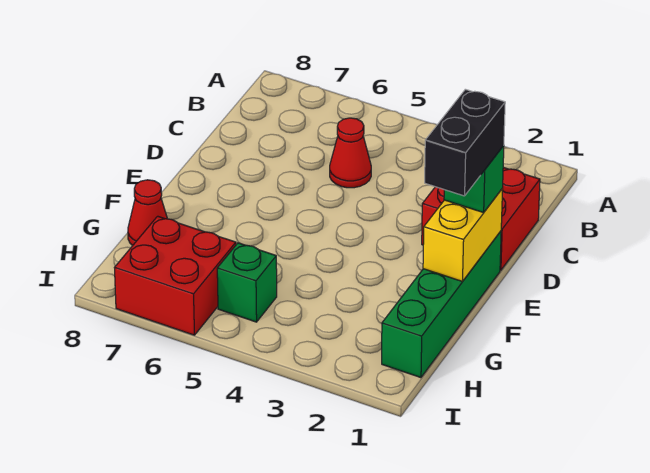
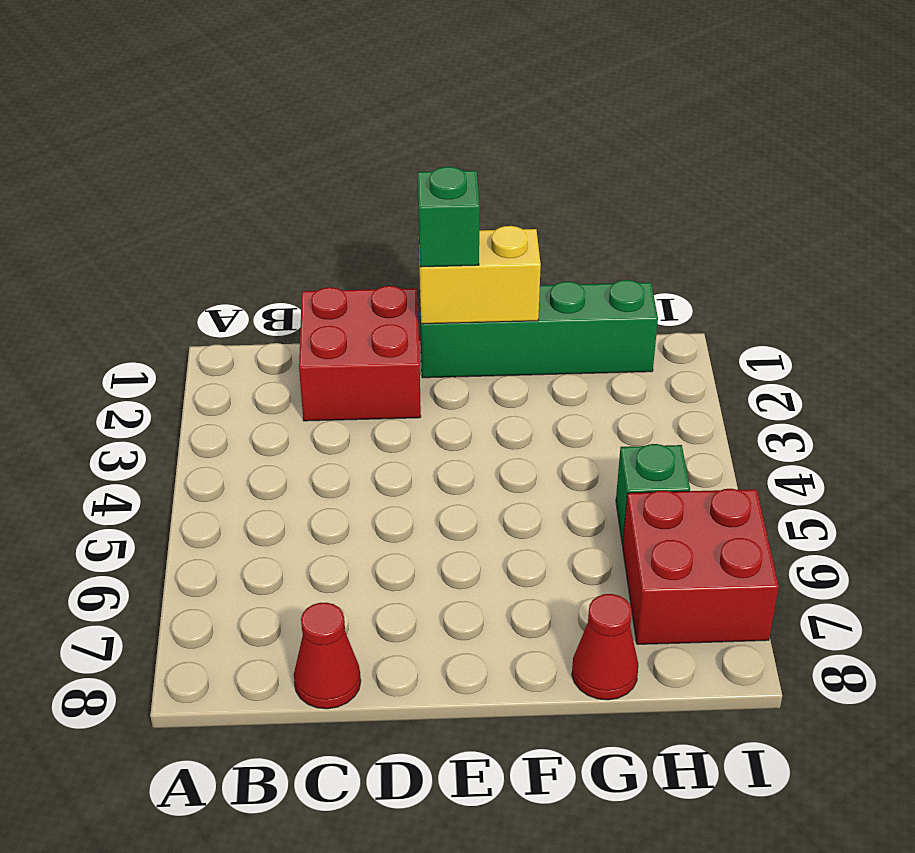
red cone C5 level 1 -> red cone C8 level 1
black brick E1:F1 level 4 -> none

